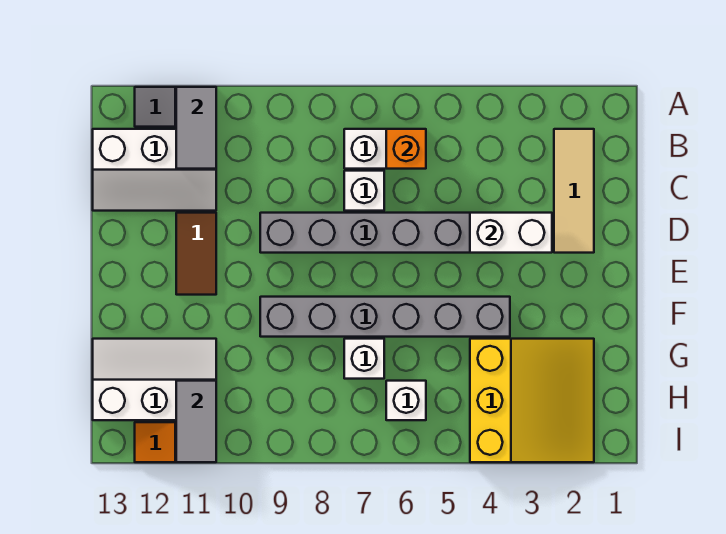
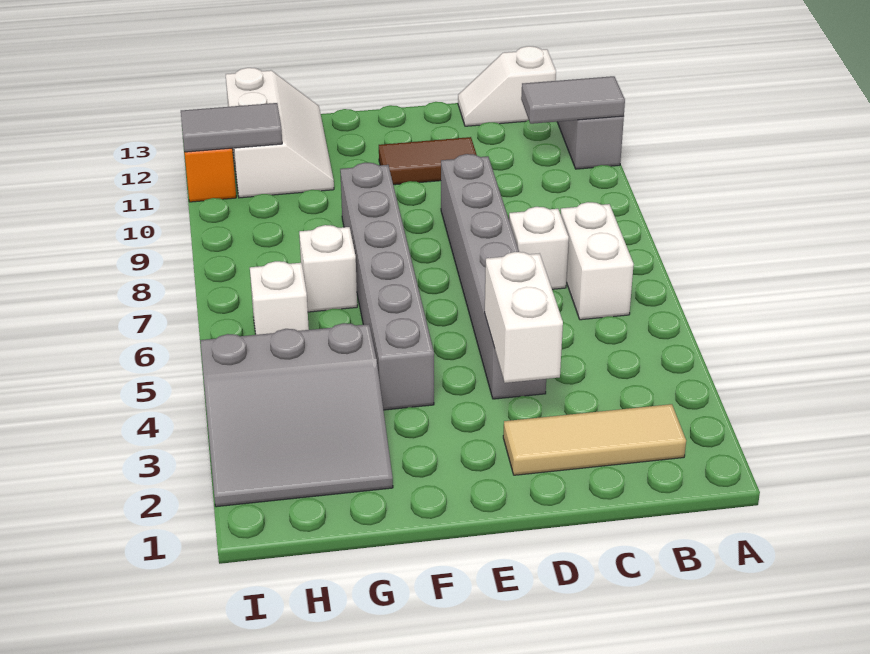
orange brick B6 level 2 -> none
white slope B11:C13 level 1 top B -> white slope B13:C13 level 1 top B
yellow slope G2:I4 level 1 top 4 -> grey slope G2:I4 level 1 top 4

